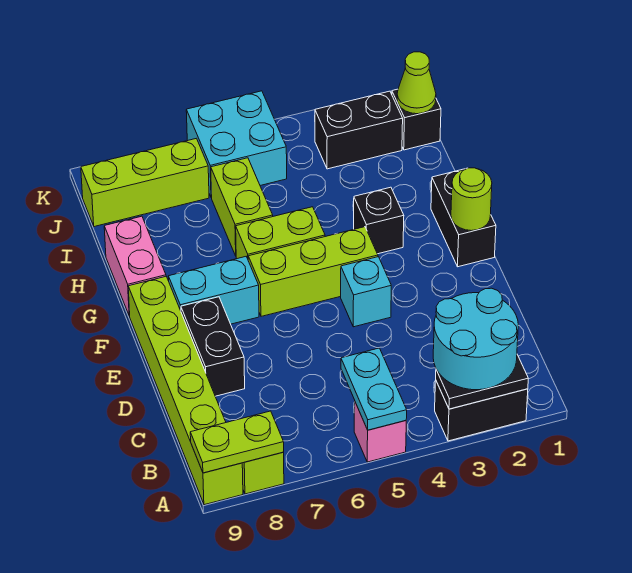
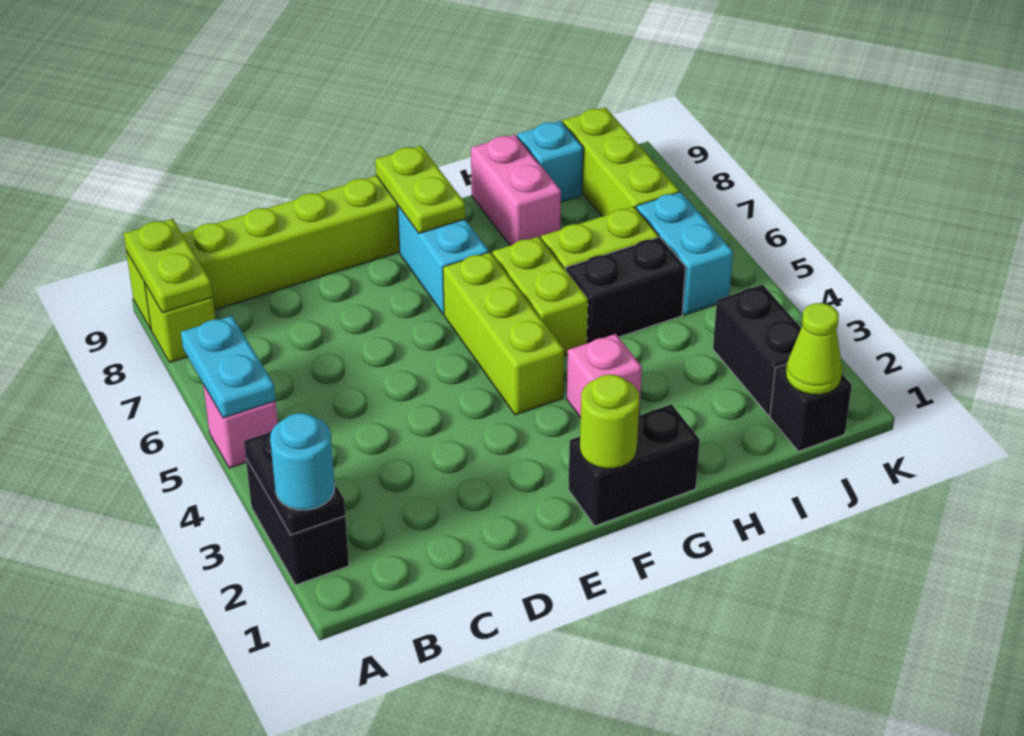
cyan round brick A2:B3 level 3 -> cyan round brick A2 level 3
cyan plate A5:B5 level 2 -> cyan plate A5:A6 level 2
black brick D8:E8 level 1 -> black brick H5:I5 level 1
cyan brick E4 level 1 -> cyan brick I9 level 1
none -> lime plate F8:F9 level 2
black brick G3 level 1 -> pink brick G3 level 1
pink brick G9:H9 level 1 -> pink brick H8:H9 level 1
cyan brick J5:K6 level 1 -> cyan brick J5:J6 level 1

